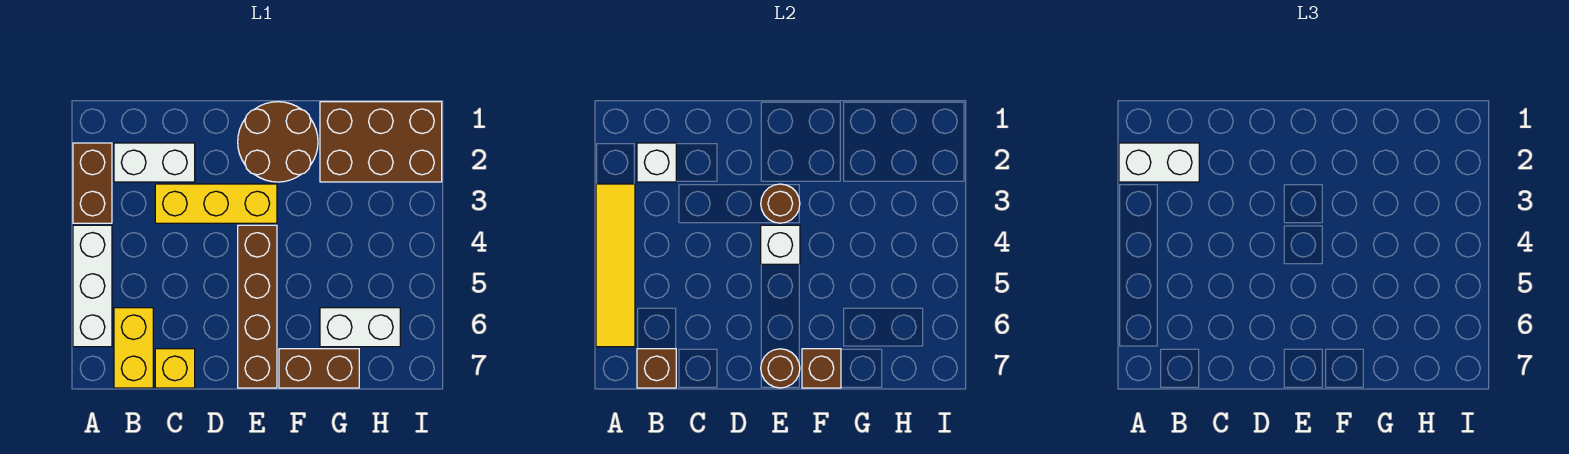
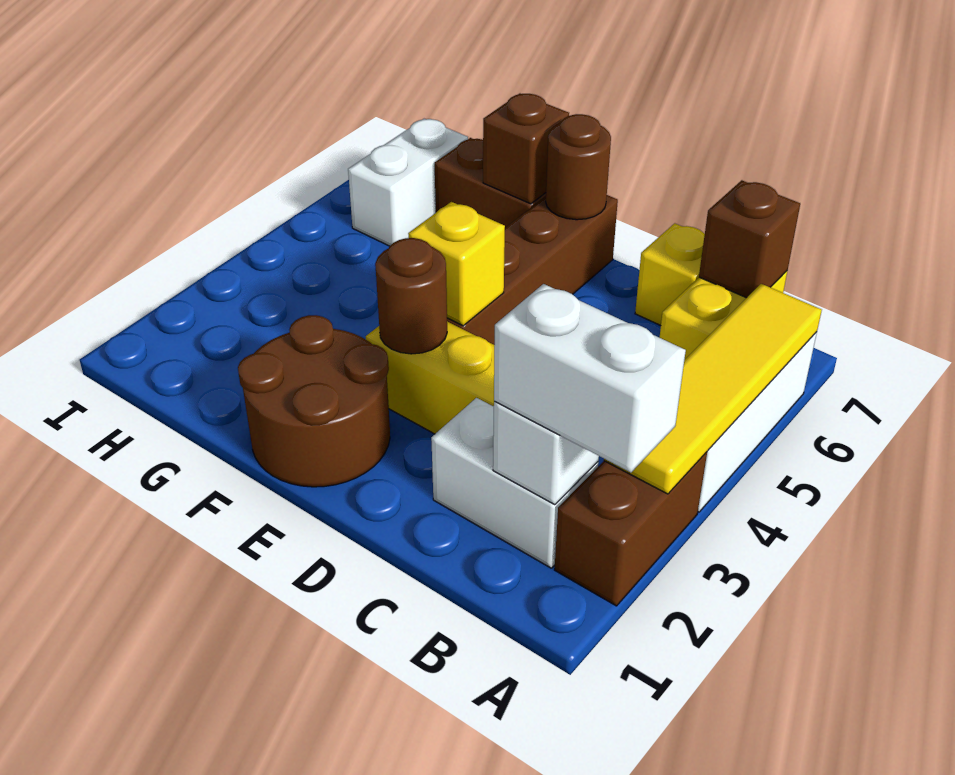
white brick E4 level 2 -> yellow brick E4 level 2
brown brick G1:I2 level 1 -> none
white brick G6:H6 level 1 -> white brick H6:H7 level 1

